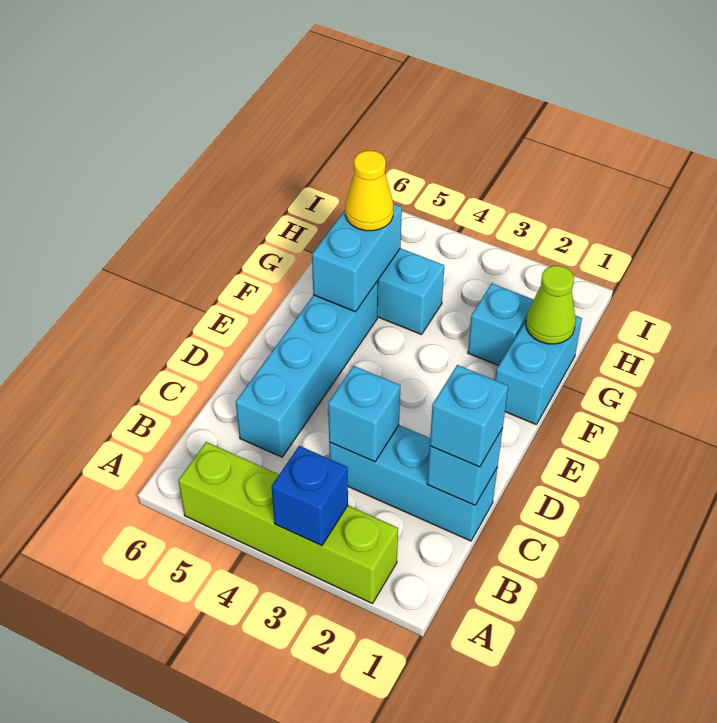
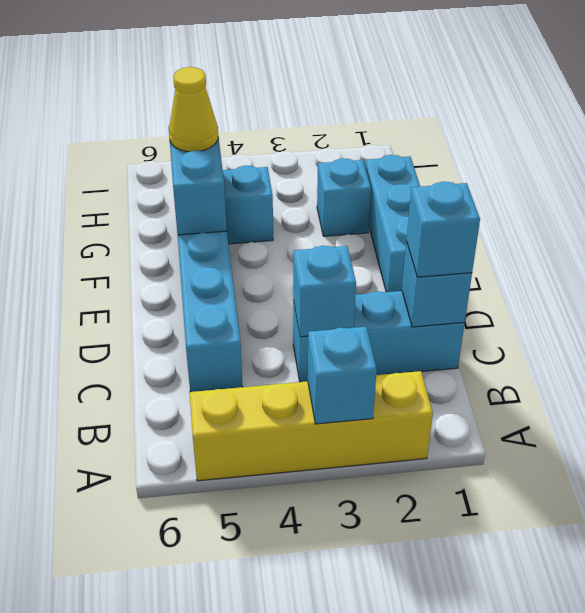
lime brick A2:A5 level 1 -> yellow brick A2:A5 level 1
blue brick A3 level 2 -> cyan brick A3 level 2
cyan brick F1:G1 level 1 -> cyan brick E1:G1 level 1
lime cone G1 level 2 -> none

